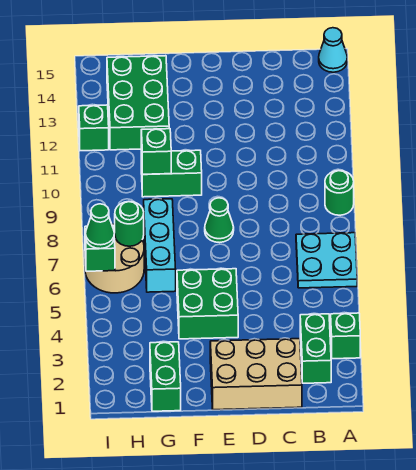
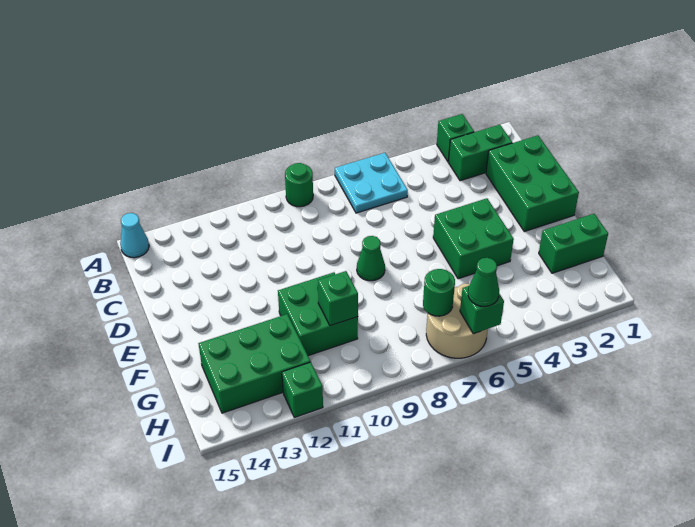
tan brick C1:E2 level 1 -> green brick C1:E2 level 1
green brick F10:G10 level 1 -> green brick F10:G11 level 1
cyan brick G6:G8 level 1 -> none

